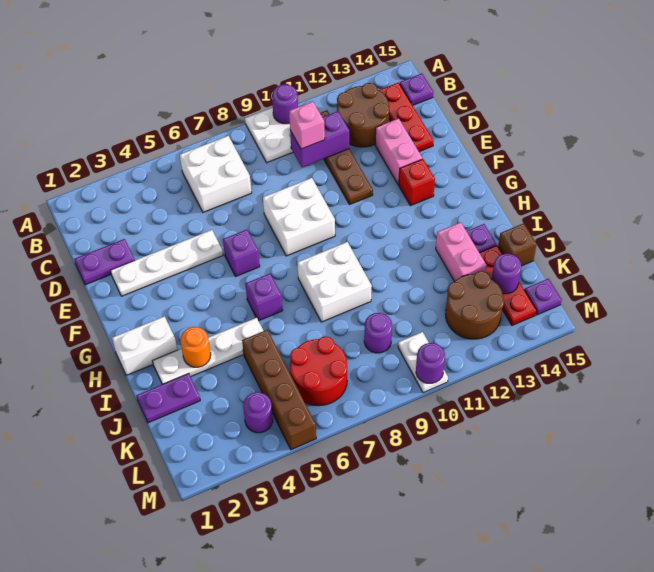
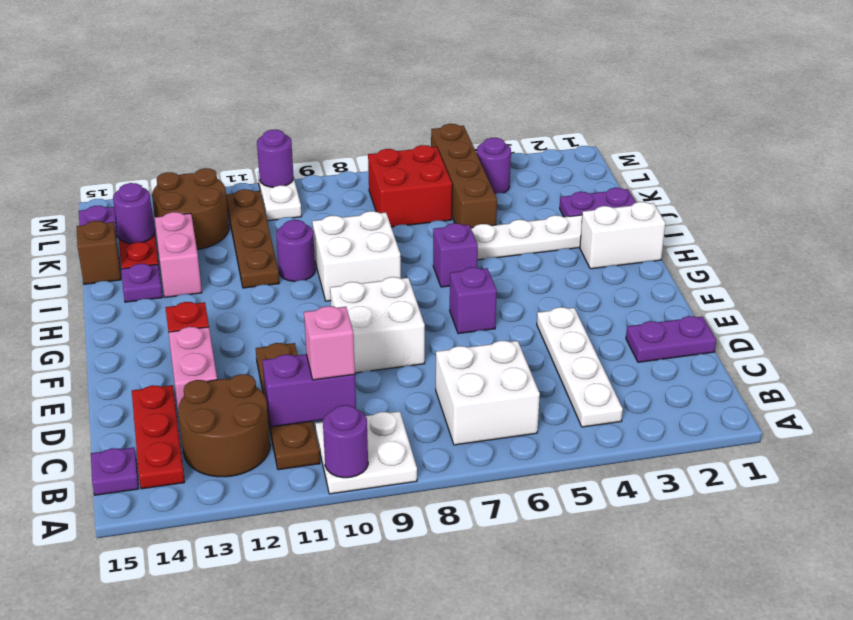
white plate E2:E5 level 1 -> white plate B4:E4 level 1
orange round brick I3 level 2 -> none
none -> brown plate I11:L11 level 1
red round brick K6:L7 level 1 -> red brick K6:L7 level 1
purple round brick K9 level 1 -> purple round brick I10 level 1

